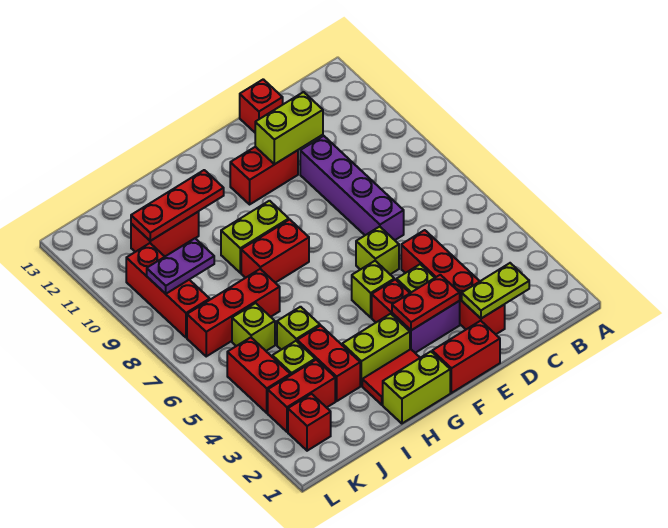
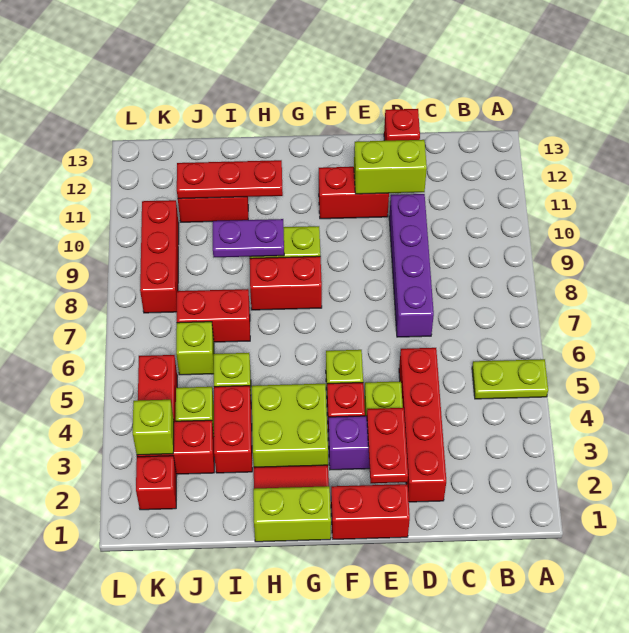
lime plate C2:D2 level 2 -> lime plate A5:B5 level 1
red plate E3:F3 level 2 -> red plate E2:E3 level 2
lime brick E6 level 1 -> lime brick K3 level 2
lime brick G3:H3 level 1 -> lime brick G3:H4 level 1
red brick I7:K7 level 1 -> red brick I7:J7 level 1
purple plate J9:K9 level 2 -> purple plate H9:I9 level 2

